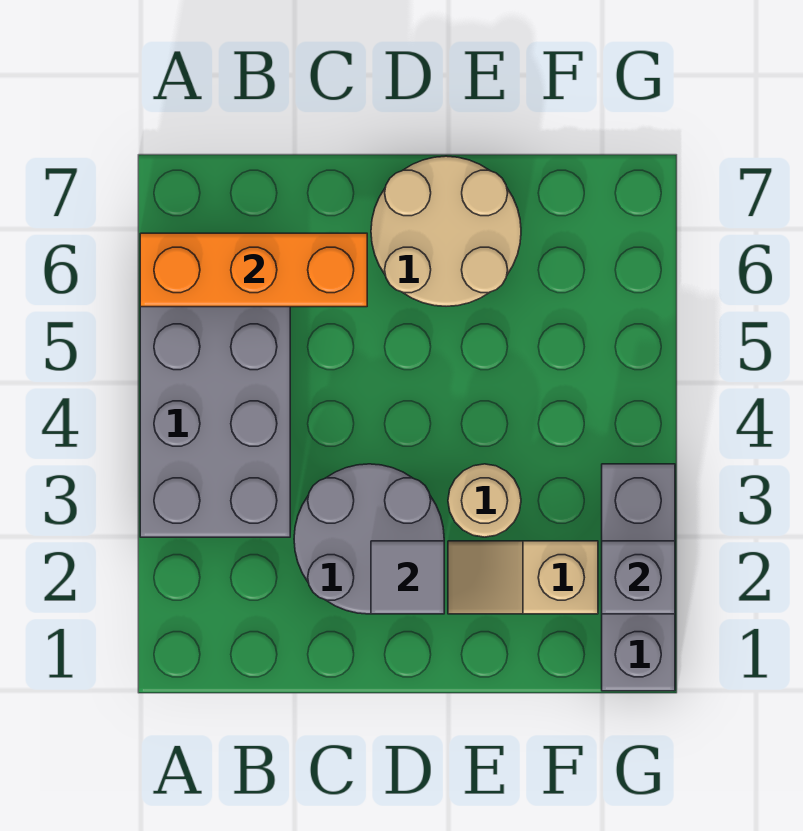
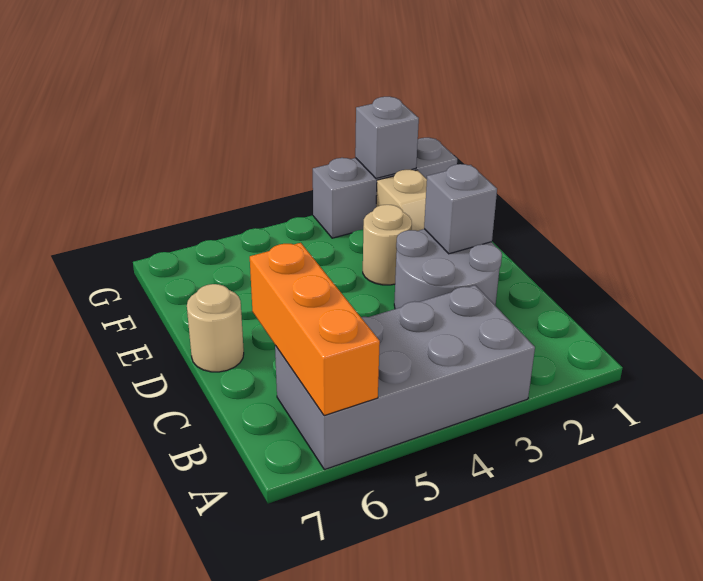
grey tile D2 level 2 -> grey brick D2 level 2
tan round brick D6:E7 level 1 -> tan round brick D7 level 1

